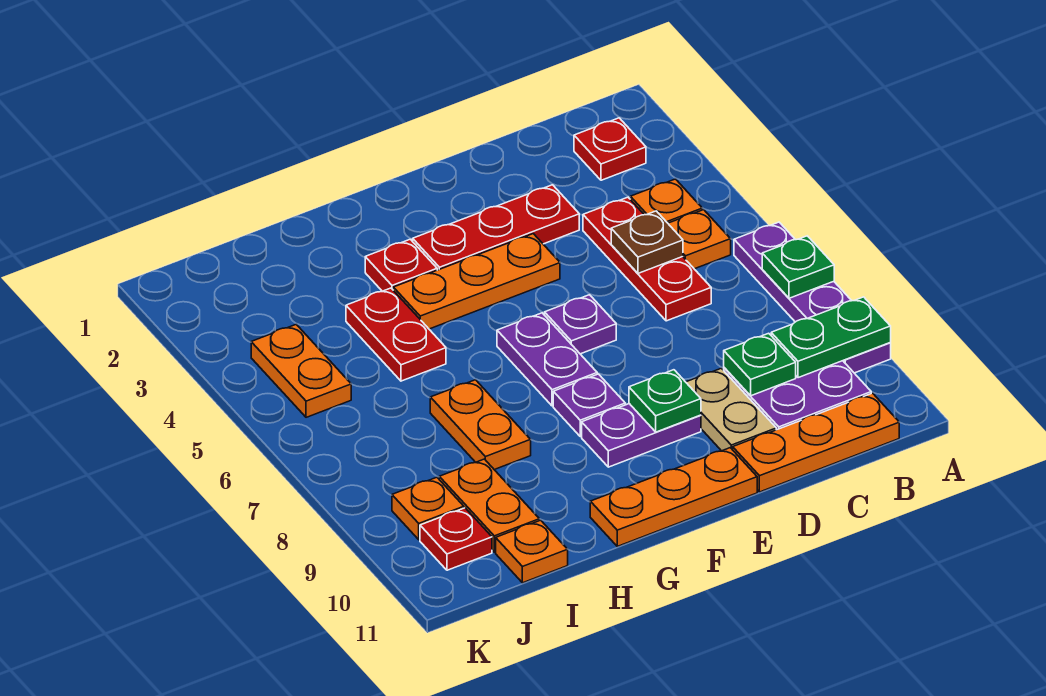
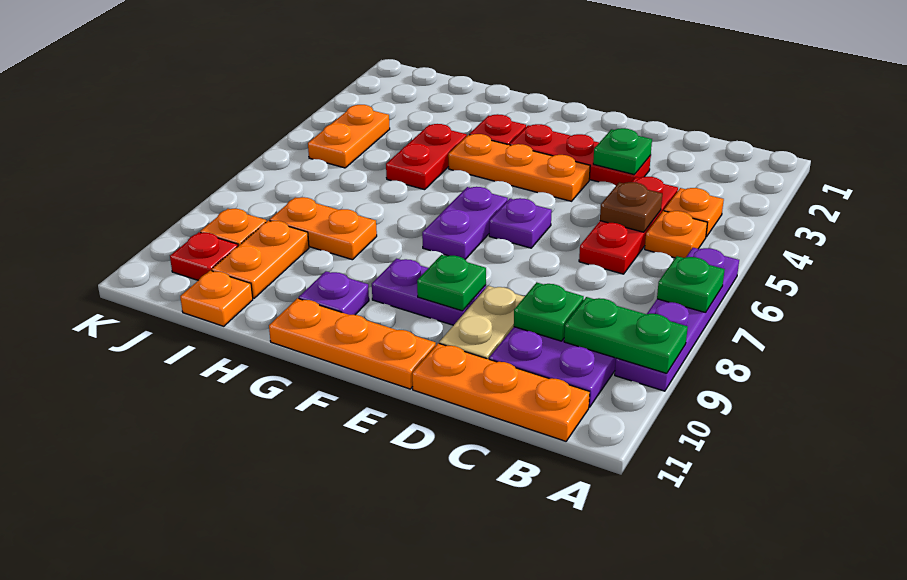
red plate B2 level 1 -> none
none -> green plate D3 level 2
purple plate F8 level 1 -> purple plate G10 level 1
orange plate H7:H8 level 1 -> orange plate H8:I8 level 1

